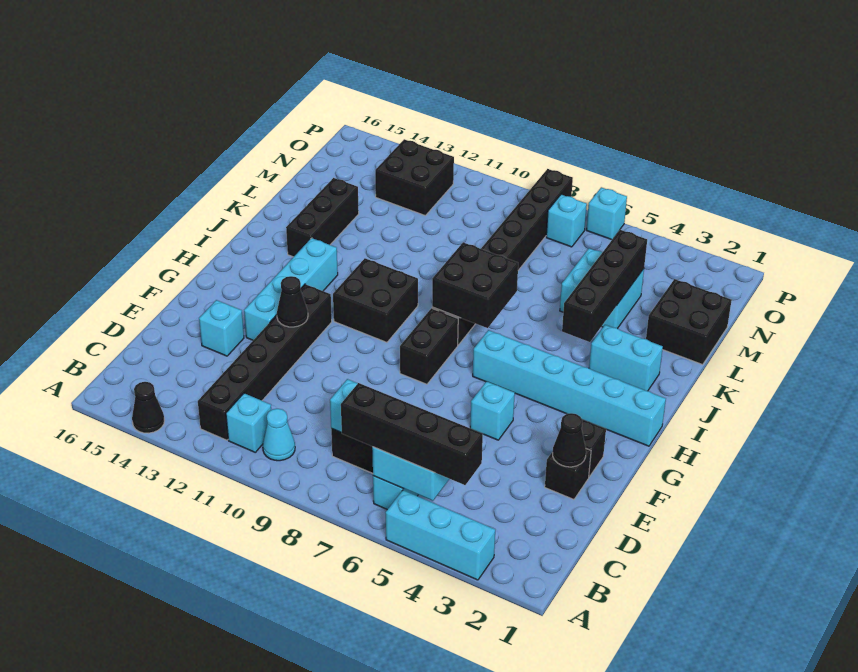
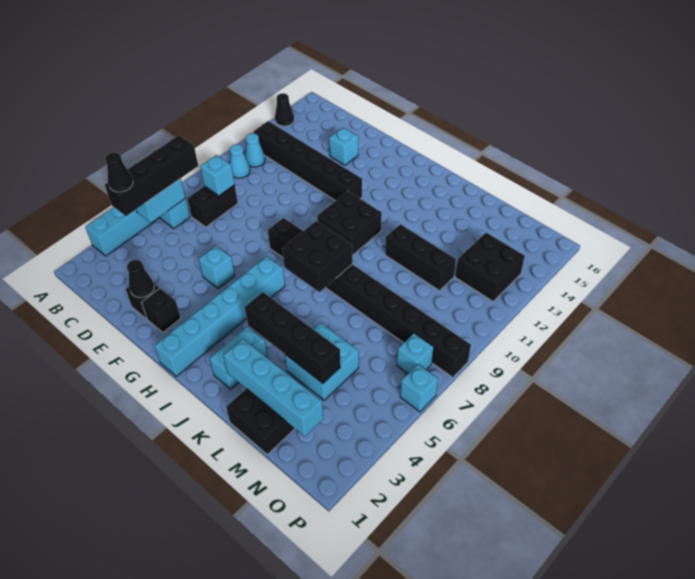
cyan brick B11 level 1 -> cyan cone B11 level 1
black cone F12 level 2 -> black cone B4 level 4
cyan brick F13:I13 level 1 -> cyan brick K2:N2 level 2
black brick J14:L14 level 1 -> black brick K11:M11 level 1

